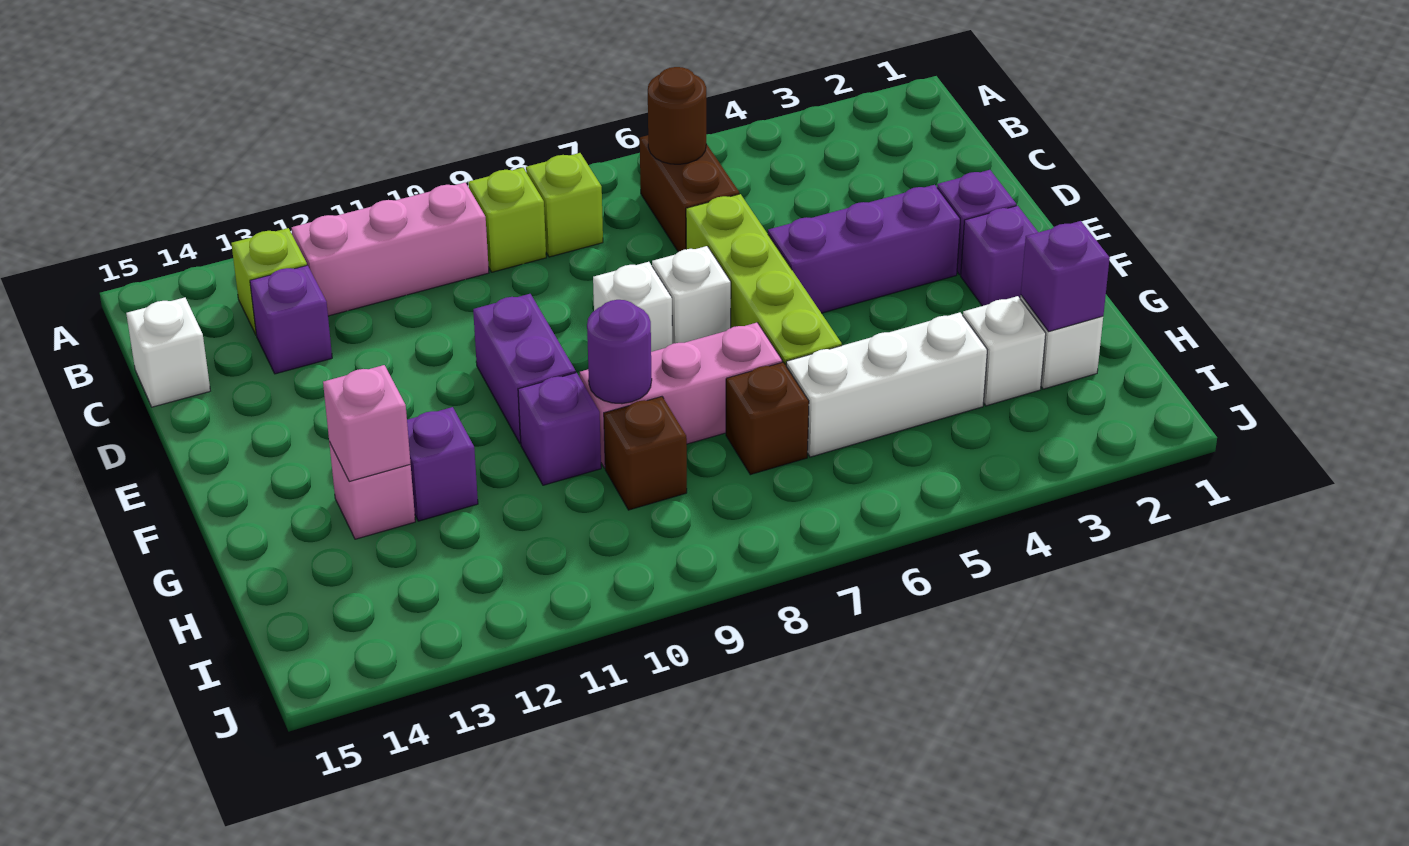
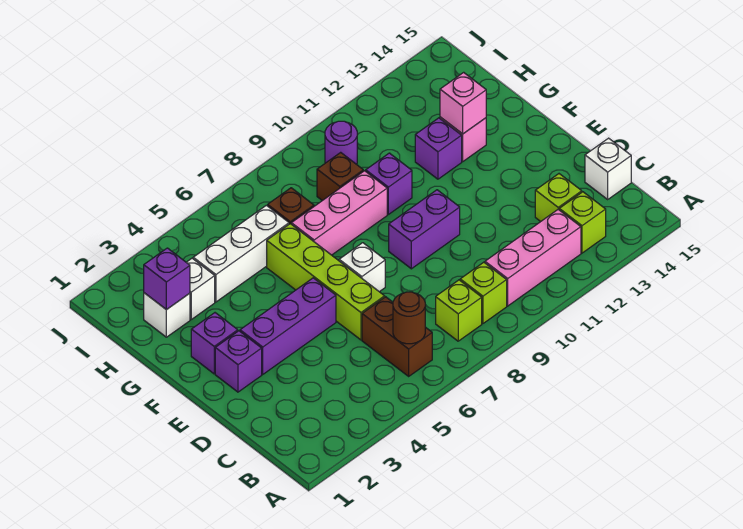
purple brick C13 level 1 -> lime brick C13 level 1
white brick E8 level 1 -> none
purple brick E10:F10 level 1 -> purple brick E9:E10 level 1
purple round brick G9 level 2 -> purple round brick I10 level 1

